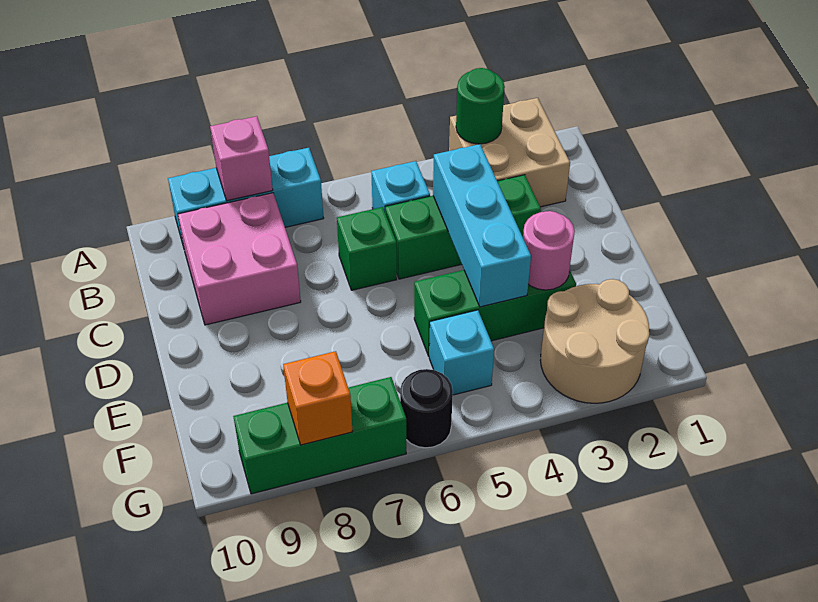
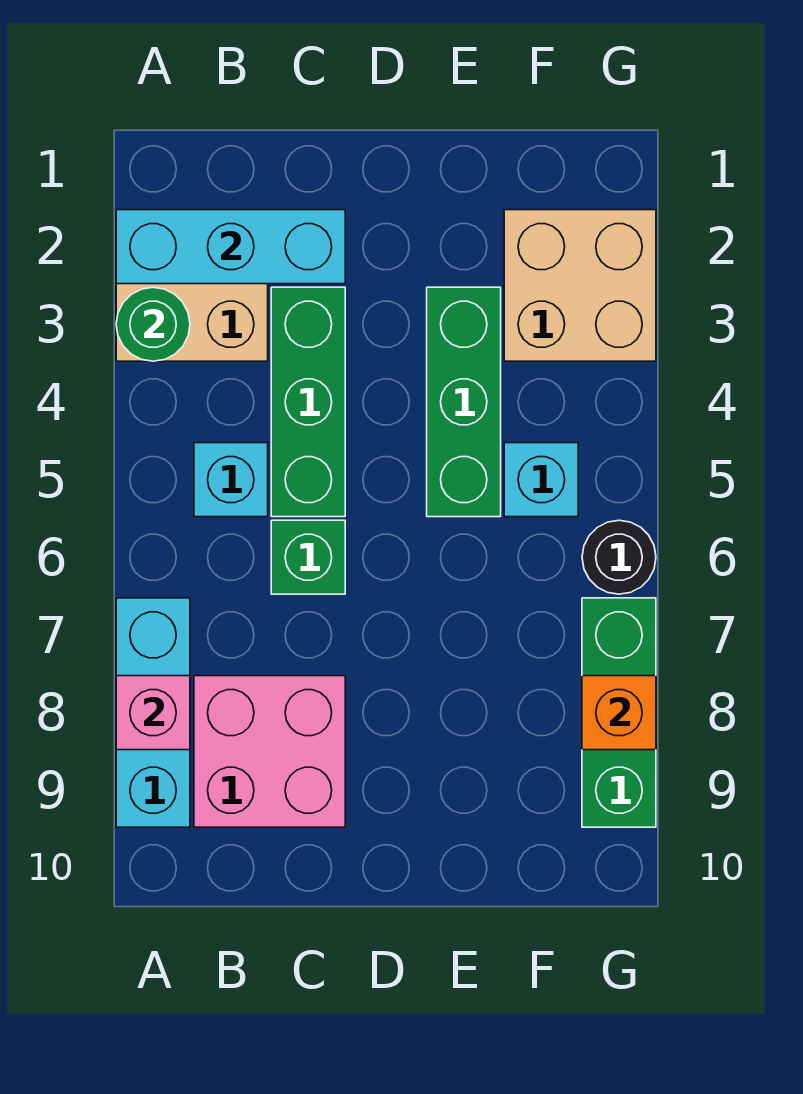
cyan brick C4:E4 level 2 -> cyan brick A2:C2 level 2
pink round brick E3 level 2 -> none
tan round brick F2:G3 level 1 -> tan brick F2:G3 level 1

